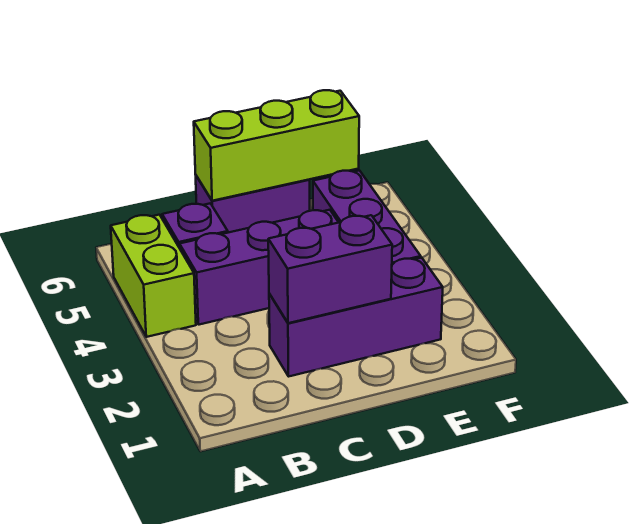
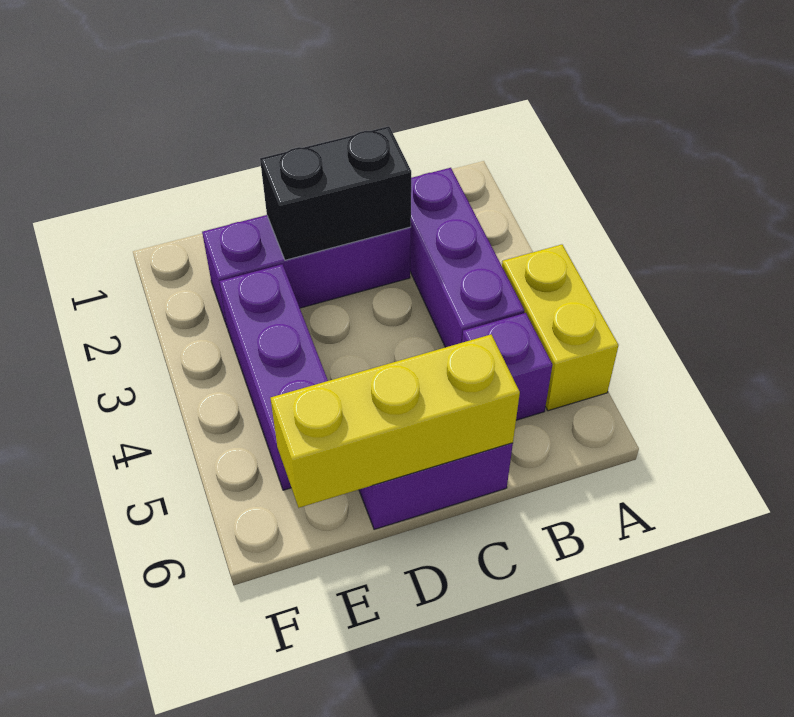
lime brick A4:A5 level 1 -> yellow brick A4:A5 level 1
purple brick B4:D4 level 1 -> purple brick B2:B4 level 1
purple brick C2:D2 level 2 -> black brick C2:D2 level 2
lime brick C6:E6 level 2 -> yellow brick C6:E6 level 2

